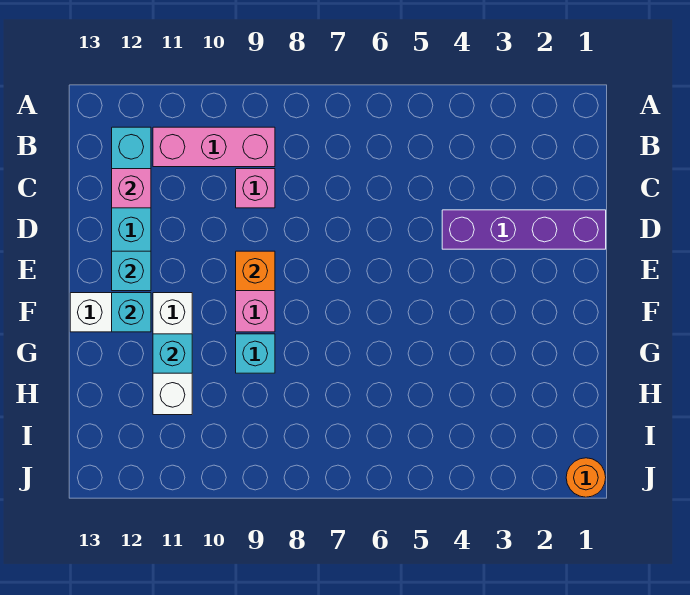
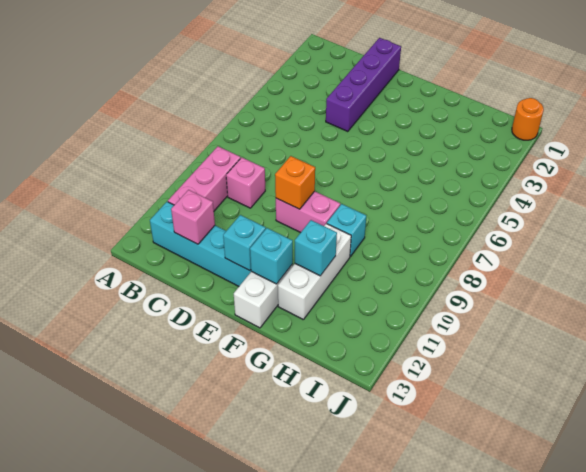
white brick F11:H11 level 1 -> white brick G10:G12 level 1

